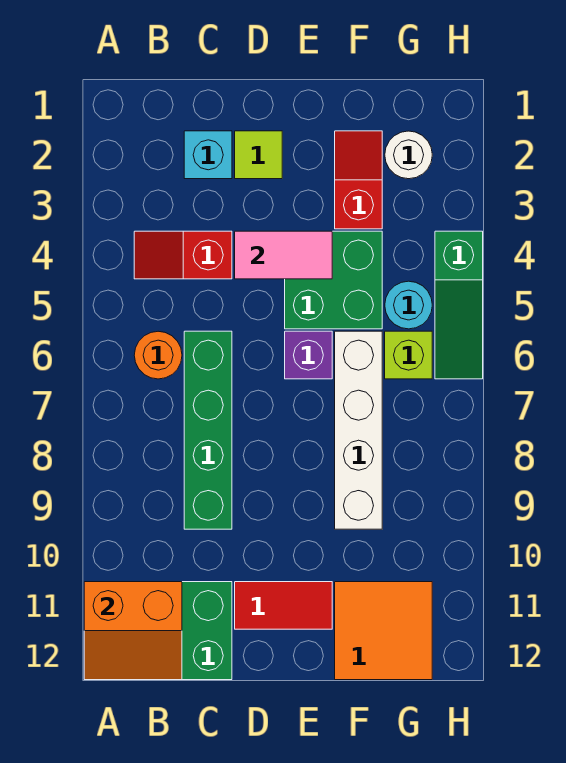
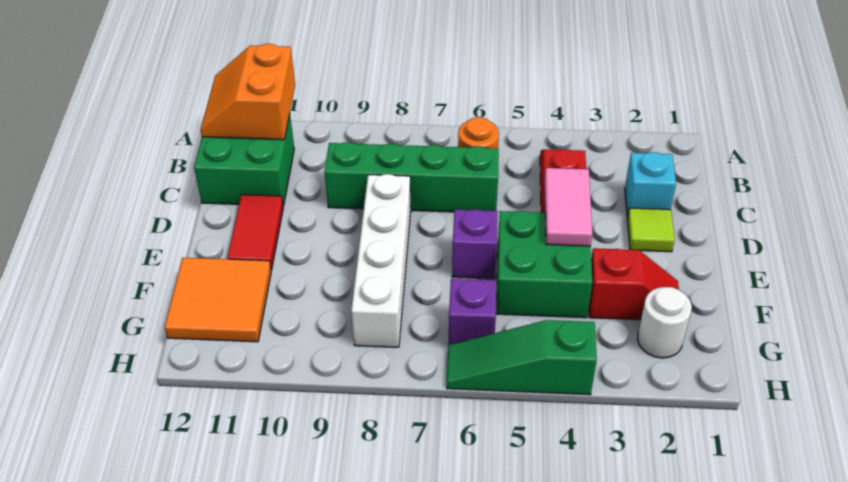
white brick F6:F9 level 1 -> white brick D8:G8 level 1
cyan round brick G5 level 1 -> none
lime brick G6 level 1 -> purple brick G6 level 1

